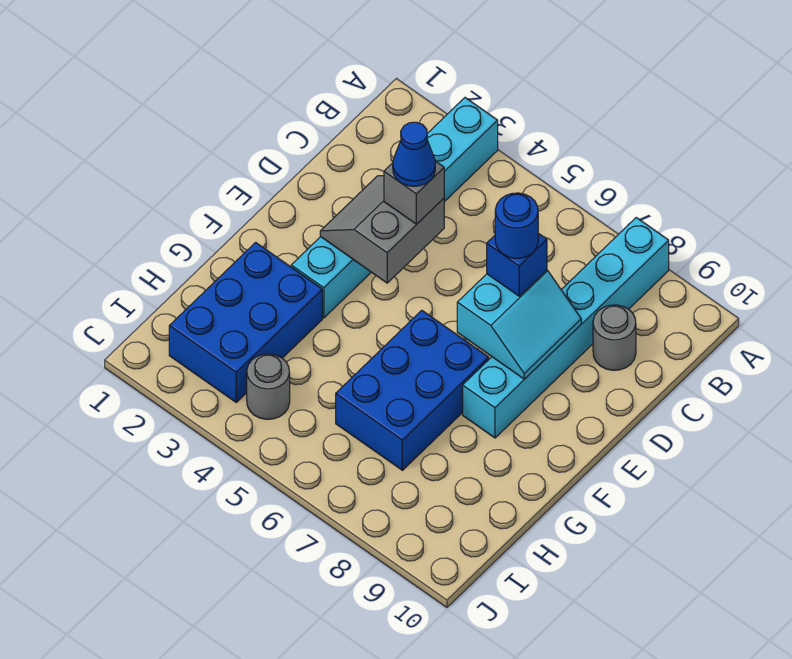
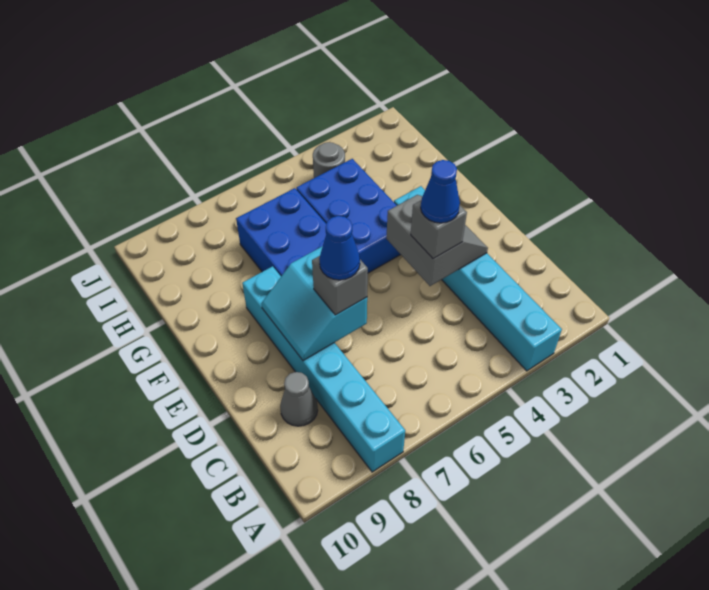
grey round brick C9 level 1 -> grey cone C9 level 1
blue brick D7 level 3 -> grey brick D7 level 3
blue round brick D7 level 4 -> blue cone D7 level 4
blue brick G2:I3 level 1 -> blue brick F4:H5 level 1

